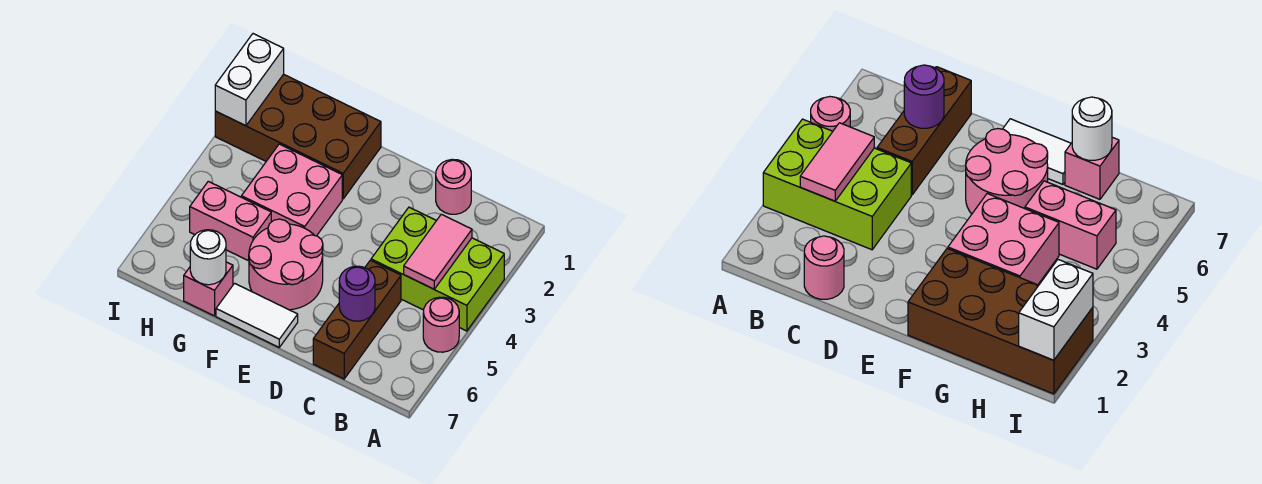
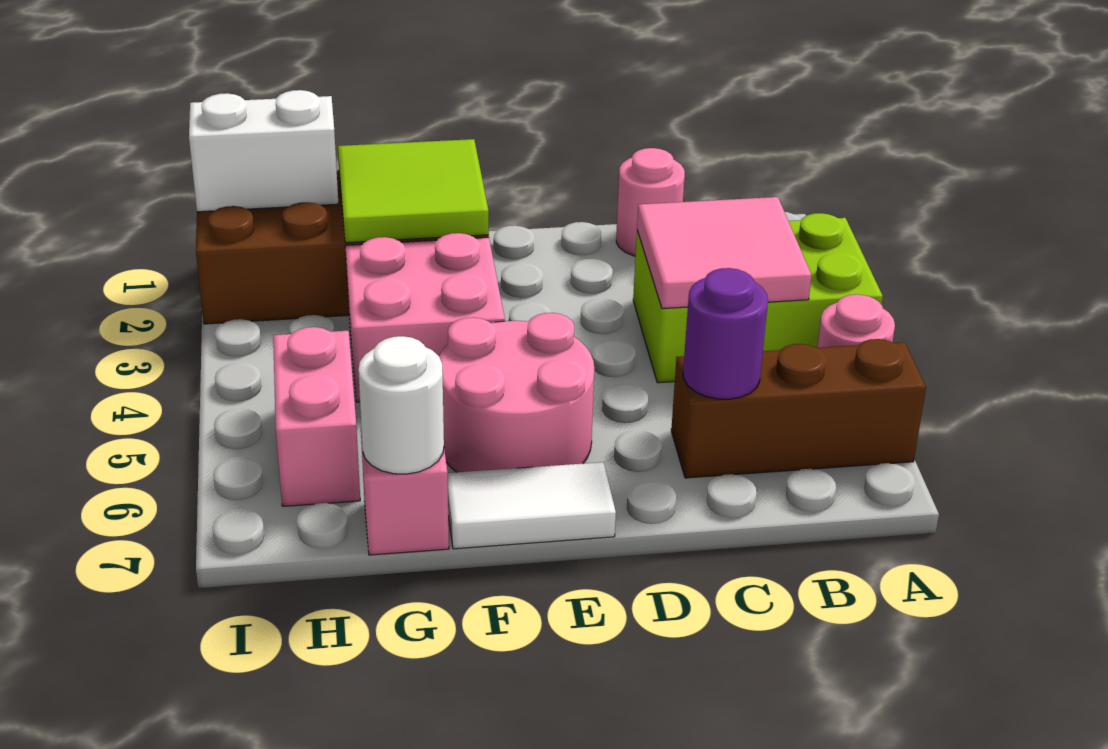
pink tile B3:B4 level 2 -> pink tile B3:C4 level 2
brown brick C5:C7 level 1 -> brown brick A6:C6 level 1
none -> lime tile F1:G2 level 2
pink brick G5:H5 level 1 -> pink brick H5:H6 level 1
white brick I1:I2 level 2 -> white brick H1:I1 level 2

